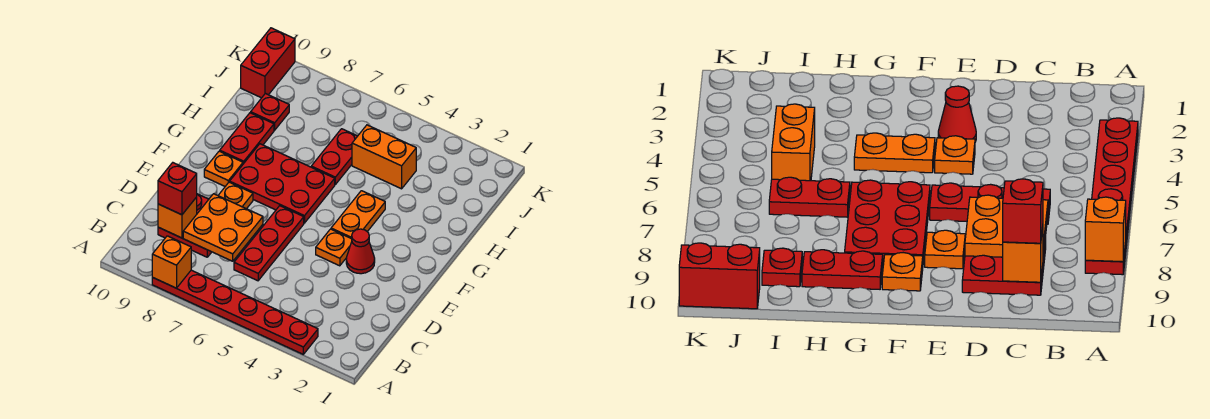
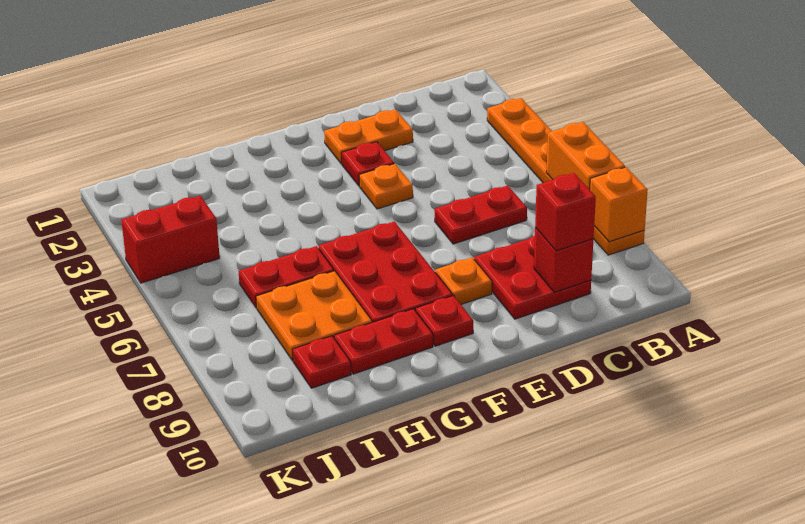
red plate A3:A8 level 1 -> orange plate A3:A8 level 1
red plate C6:E6 level 1 -> red plate C6:D6 level 1
orange plate C7:D8 level 2 -> orange plate H7:I8 level 1
orange brick C9 level 2 -> red brick C9 level 2
red cone E3 level 1 -> red plate E3 level 1
orange plate F4:G4 level 1 -> orange plate D2:E2 level 1
orange plate F9 level 1 -> red plate F9 level 1
orange brick I4:I5 level 1 -> orange brick A6:A7 level 2
red brick J10:K10 level 1 -> red brick J4:K4 level 1

